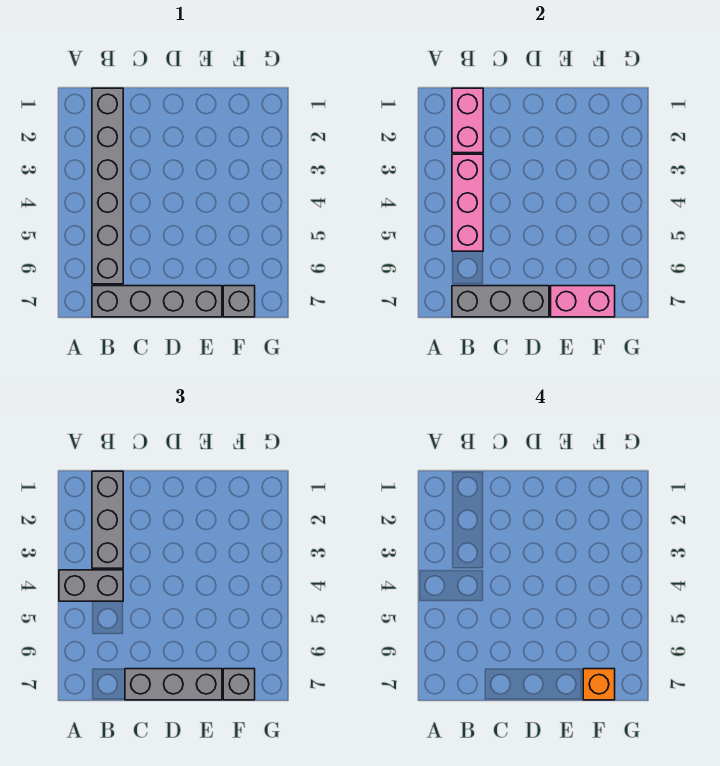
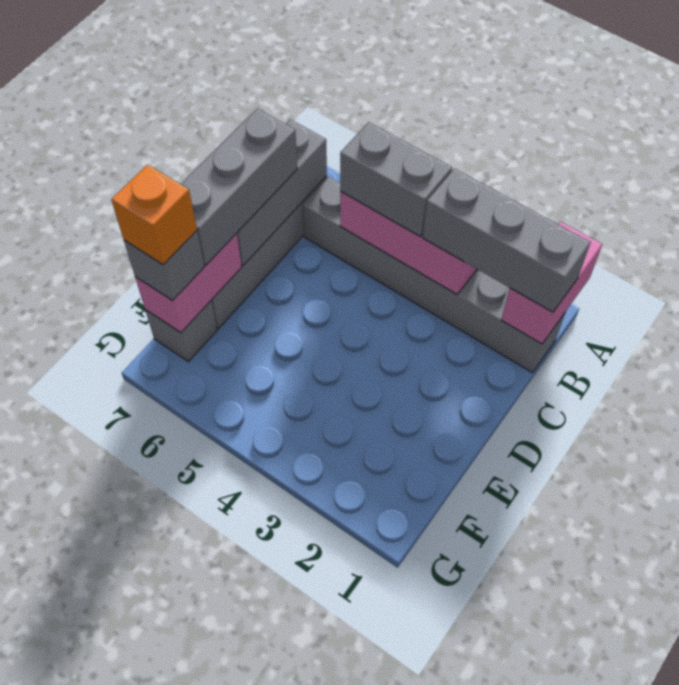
grey brick A4:B4 level 3 -> grey brick B4:B5 level 3
pink brick B1:B2 level 2 -> pink brick A1:B1 level 2

